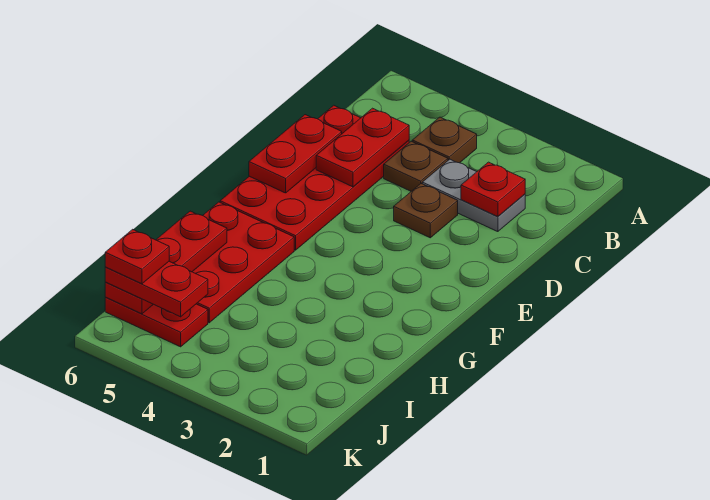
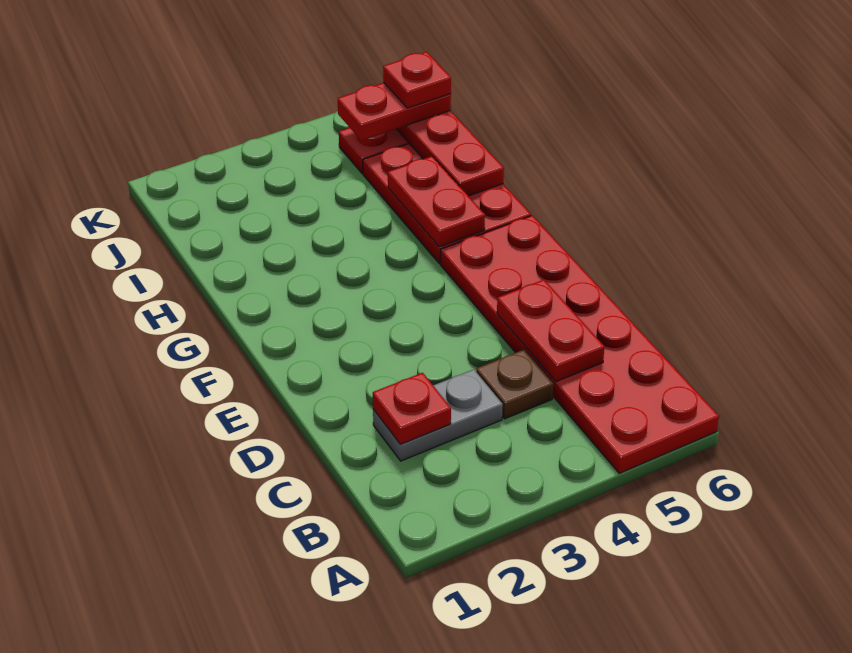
brown plate B4 level 1 -> none
red plate C5:F6 level 1 -> red plate A5:F6 level 1
brown plate D3 level 1 -> none
red plate D6:E6 level 2 -> red plate G5:H5 level 2

